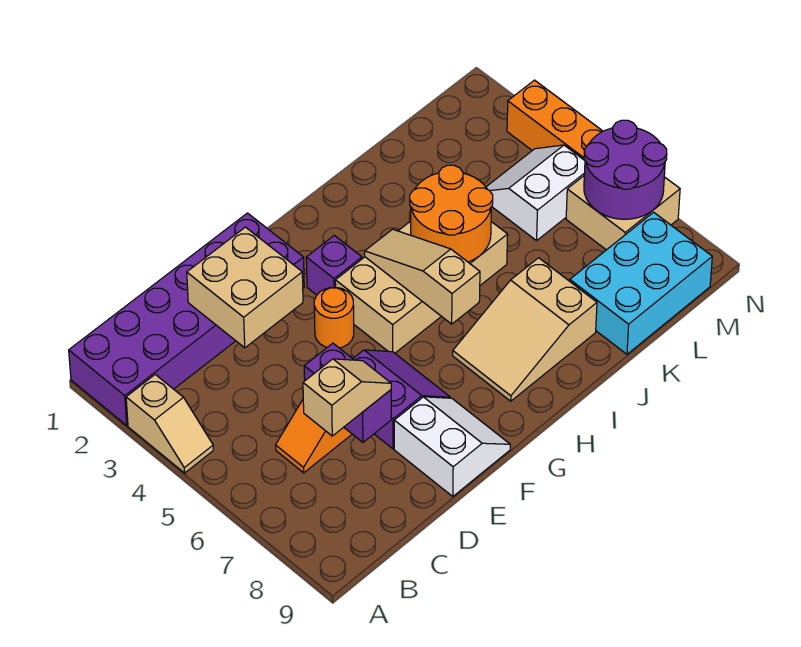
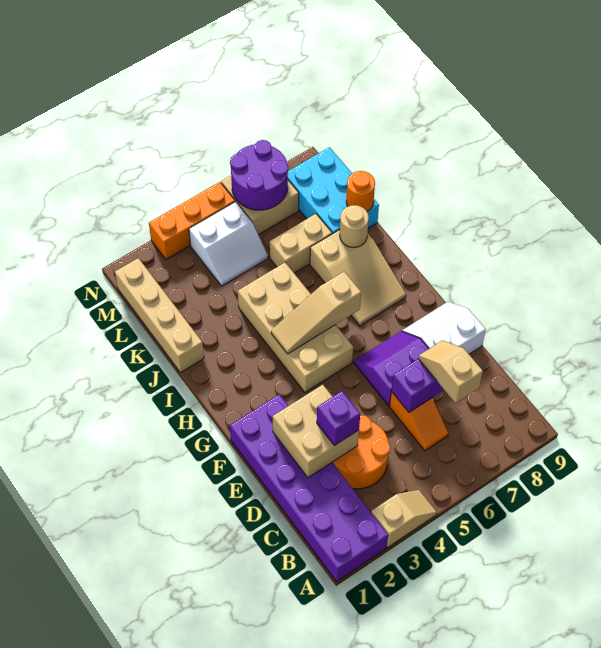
orange round brick F4 level 1 -> orange round brick K9 level 2
purple brick G3 level 1 -> purple brick D3 level 3
orange round brick I4:J5 level 2 -> orange round brick C3:D4 level 1
none -> tan brick J1:M1 level 1
none -> tan round brick J8 level 2
none -> tan brick K6:K7 level 1
white slope L4:M5 level 1 top 5 -> white slope L4:M5 level 1 top M

